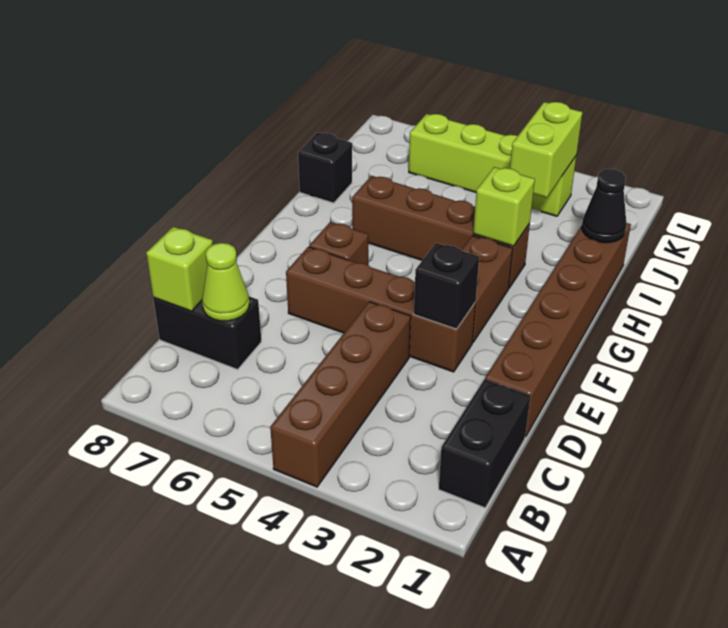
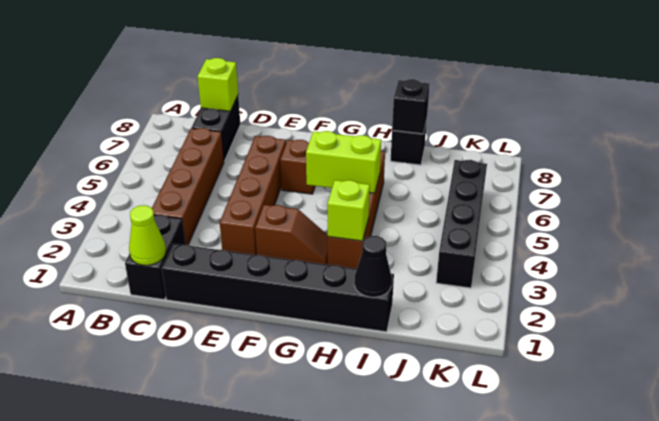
brown brick A4:D4 level 1 -> brown brick C3:C6 level 1
black brick B1:C1 level 1 -> black brick C1:C2 level 1
lime cone C7 level 2 -> lime cone C1 level 2
brown brick D1:I1 level 1 -> black brick D1:I1 level 1
black brick E3 level 2 -> black brick I8 level 2
brown brick F3:G3 level 1 -> brown slope F3:G3 level 1 top F
lime brick J3:K3 level 2 -> lime brick G5:H5 level 2
lime brick K3:K6 level 1 -> black brick K3:K6 level 1

